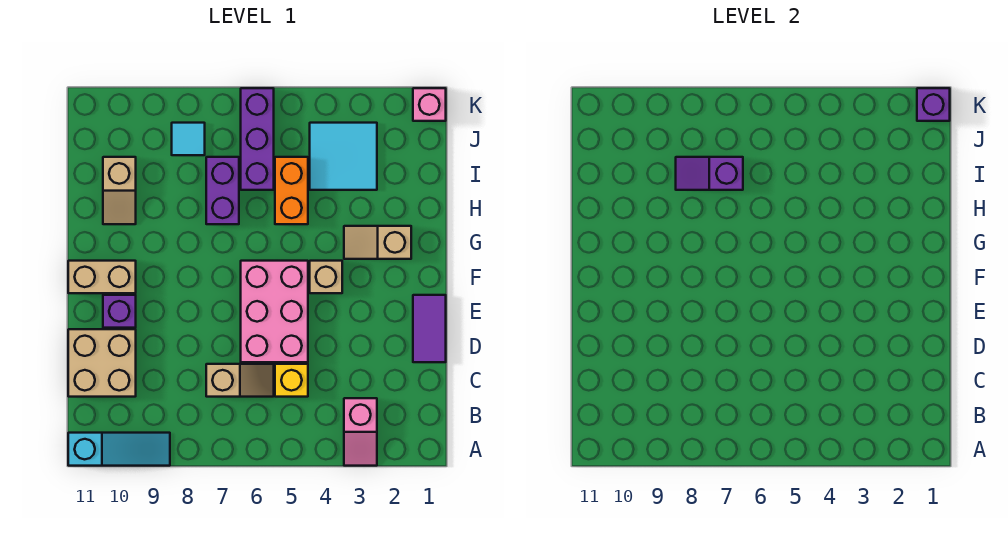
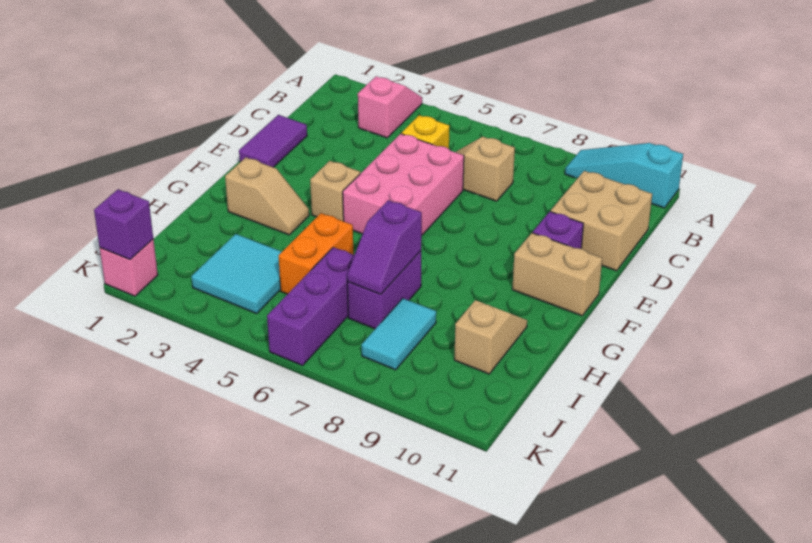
purple slope I7:I8 level 2 top 7 -> purple slope H7:I7 level 2 top H
cyan tile J8 level 1 -> cyan tile I8:J8 level 1

